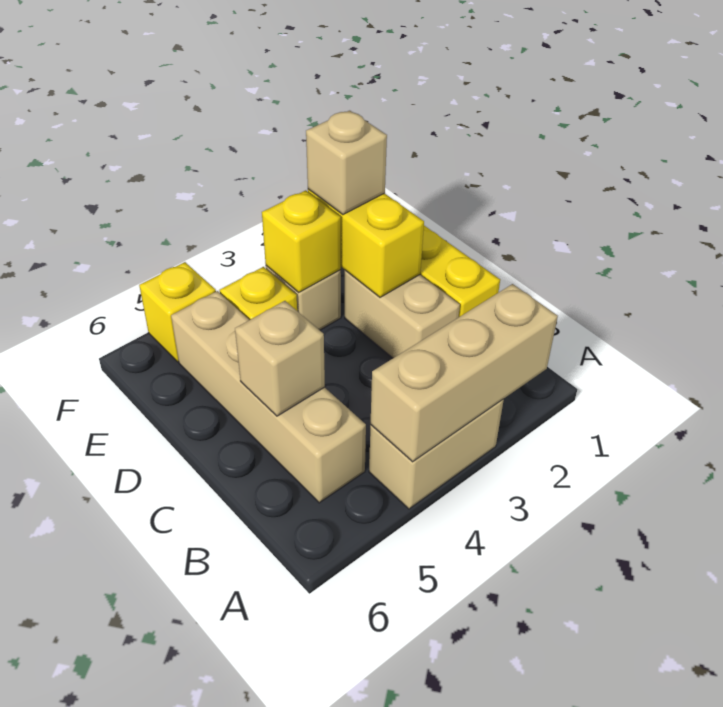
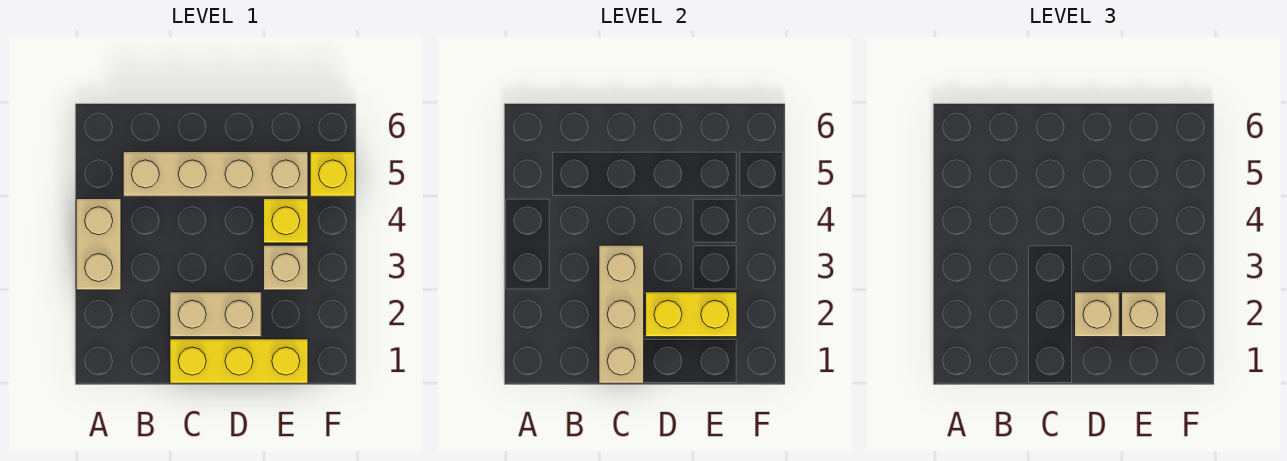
tan brick A2:A4 level 2 -> tan brick C1:C3 level 2
tan brick C5 level 2 -> tan brick D2 level 3
yellow brick E3 level 2 -> none

